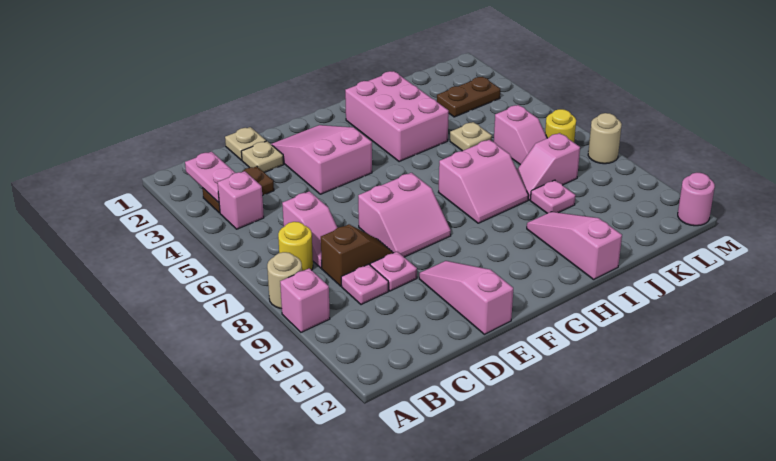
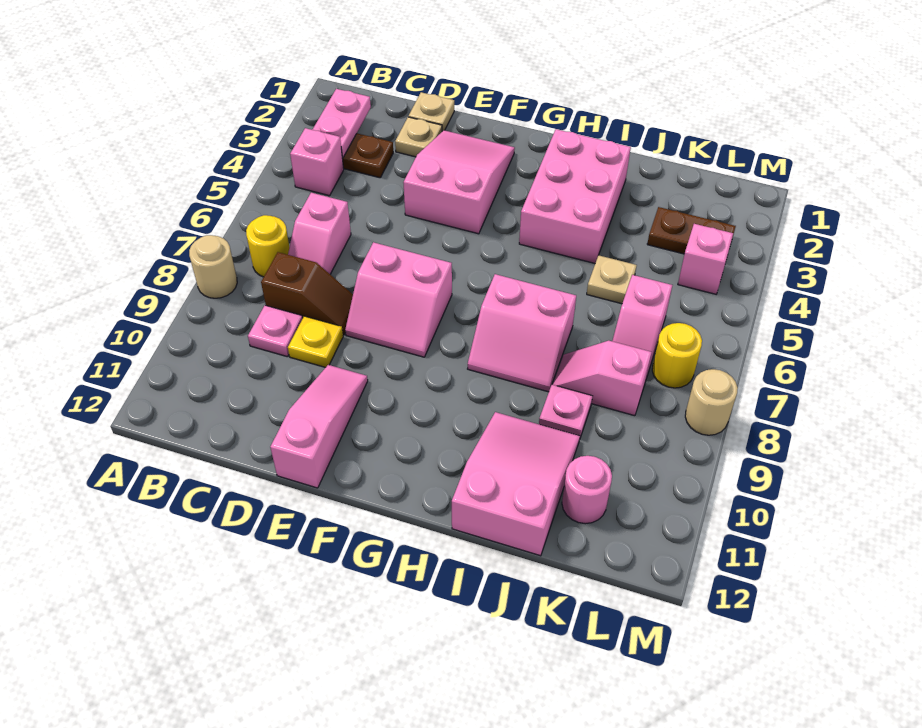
pink brick A9 level 1 -> pink brick L4 level 1
pink plate D9 level 1 -> yellow plate D9 level 1
pink slope I10:I12 level 1 top 12 -> pink slope I10:J12 level 1 top 12
pink round brick M12 level 1 -> pink round brick K11 level 1

